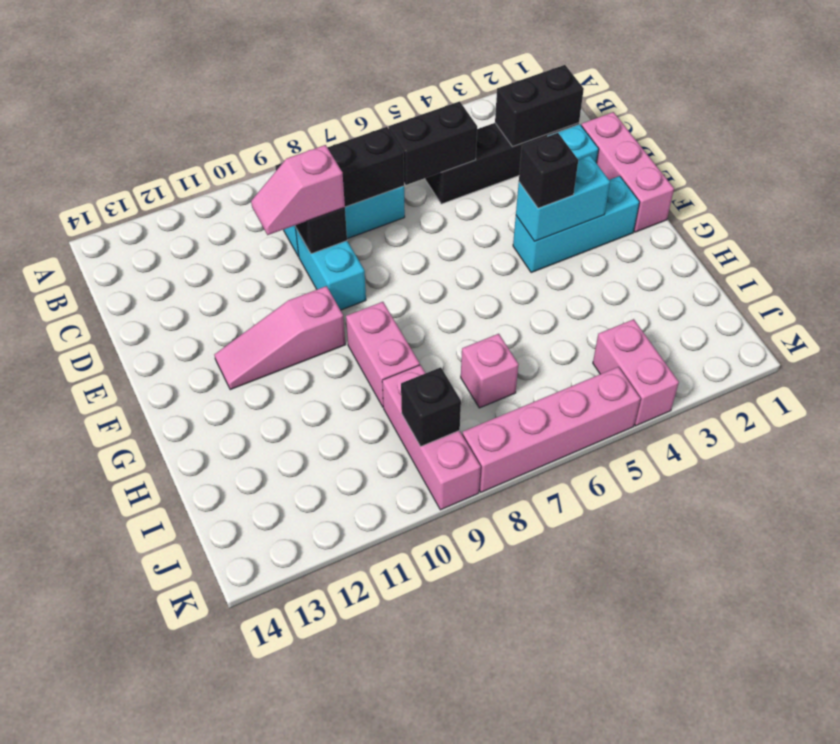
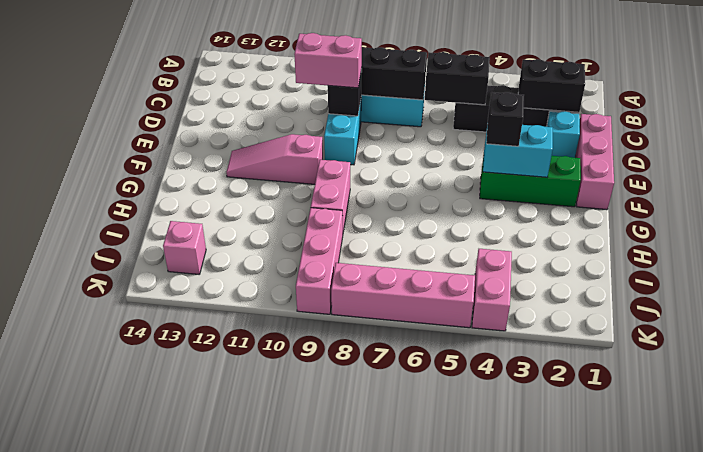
pink slope D9:D10 level 3 top 9 -> pink brick D9:D10 level 3
cyan brick F2:F4 level 1 -> green brick F2:F4 level 1
pink brick I7 level 1 -> pink brick J13 level 1
black brick J9 level 2 -> none

